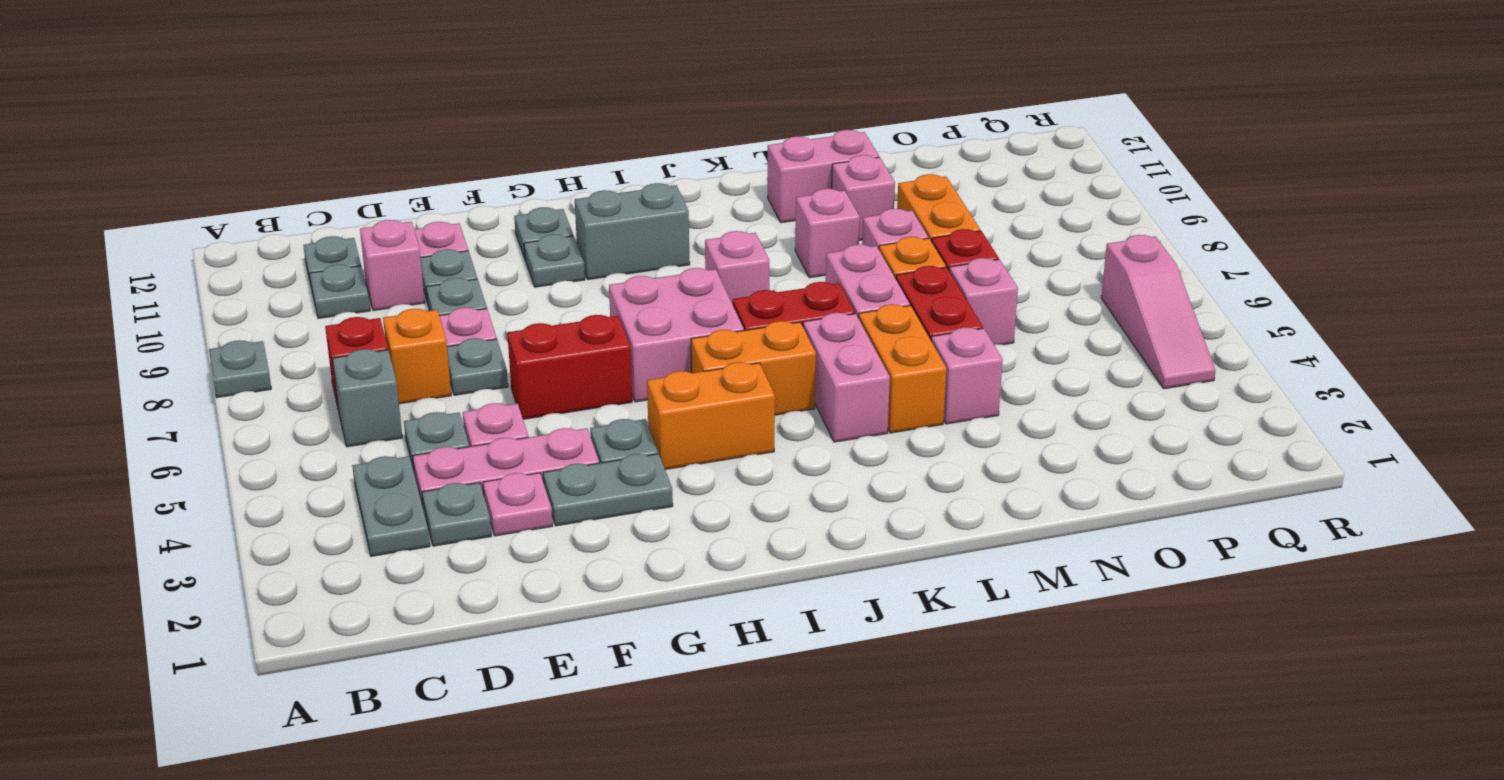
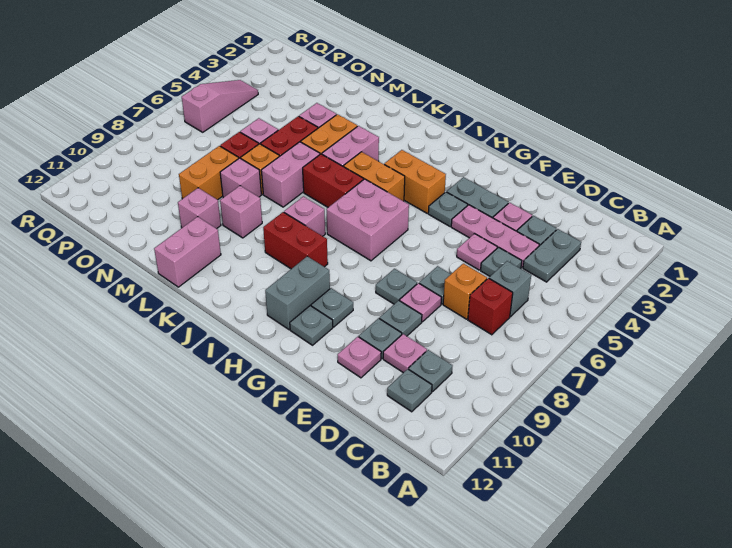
grey plate A8 level 1 -> grey plate F8 level 1
pink brick D10 level 1 -> pink plate D10 level 1
red brick F6:G6 level 1 -> red brick I9:J9 level 1
grey brick H10:I10 level 1 -> grey brick H10:H11 level 1
pink brick L11:M11 level 1 -> pink brick L11:L12 level 1

